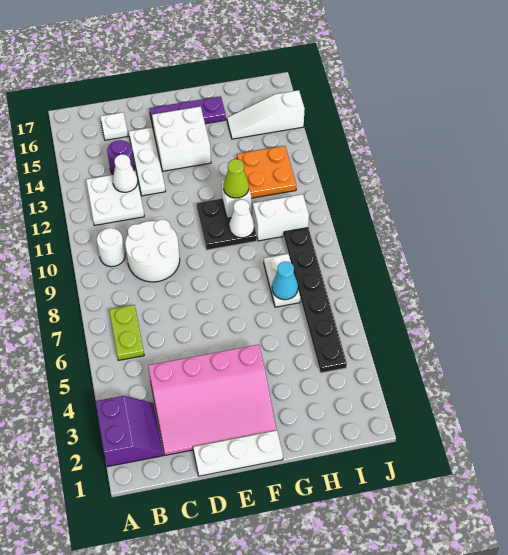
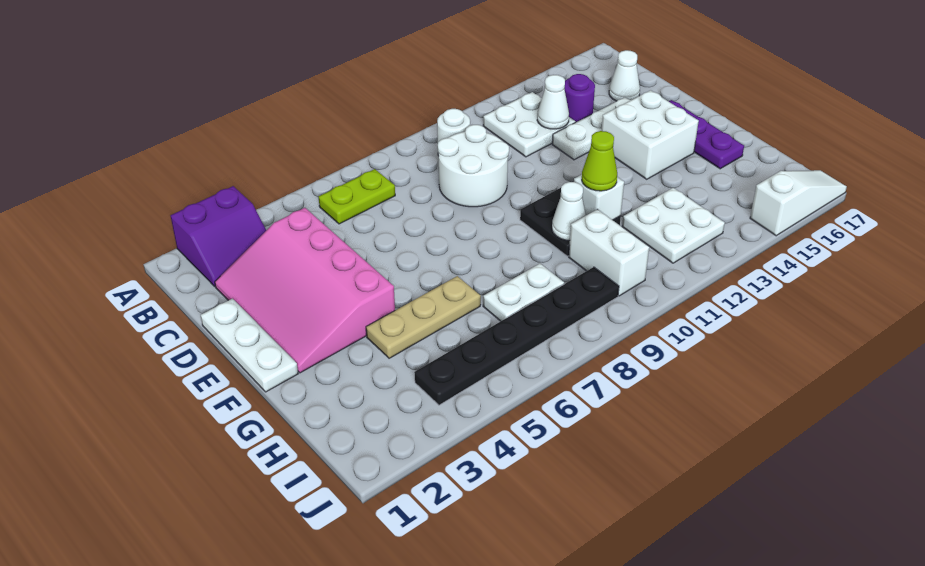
white plate C16 level 1 -> white cone C16 level 1
none -> tan plate G4:G6 level 1
cyan cone H7 level 2 -> none
orange plate H12:I13 level 1 -> white plate H12:I13 level 1
white slope H15:J15 level 1 top J -> white slope J15:J17 level 1 top 15

